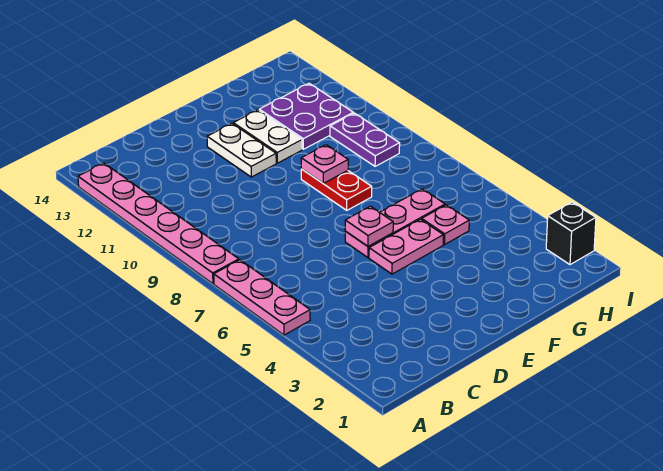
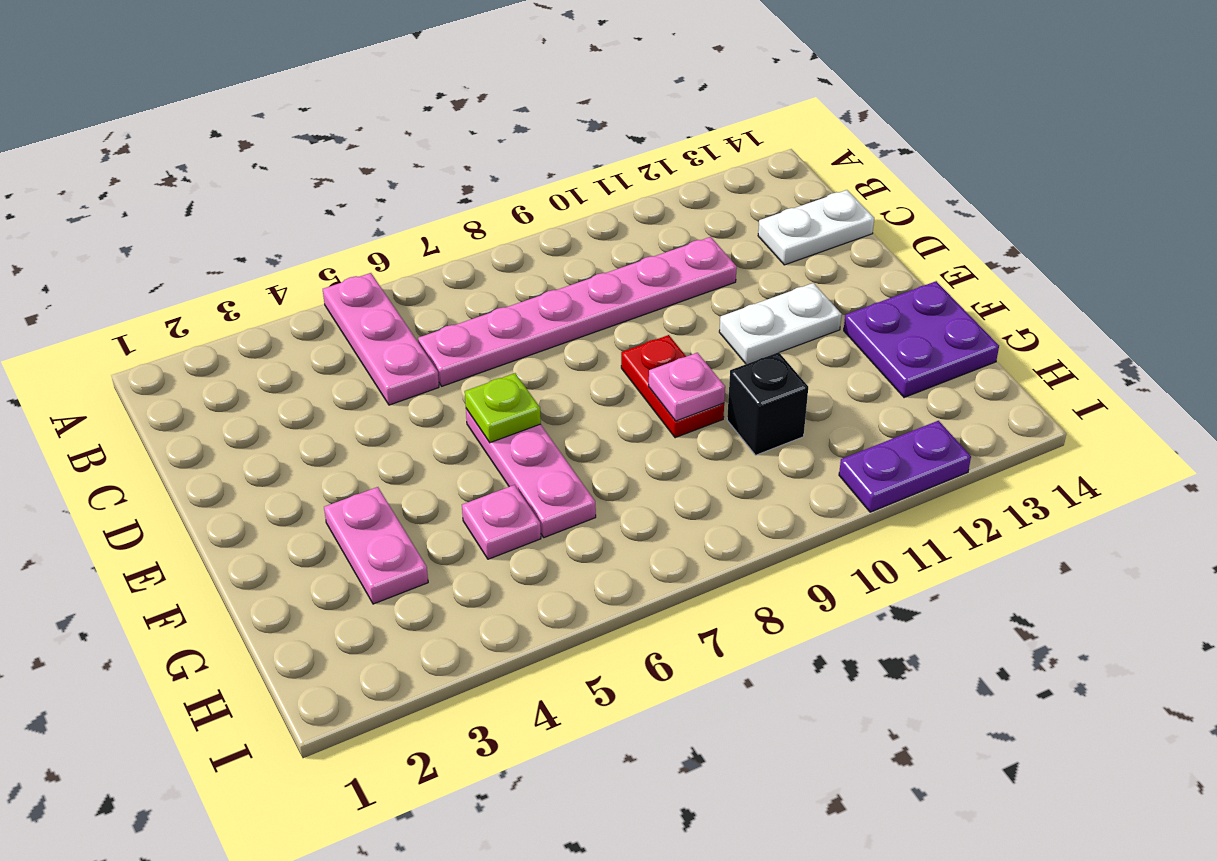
pink plate A5:A7 level 1 -> pink plate A5:C5 level 1
pink plate A8:A13 level 1 -> pink plate C6:C11 level 1
pink plate E5:F5 level 1 -> pink plate F3:G3 level 1
pink plate E6 level 2 -> lime plate E6 level 2
red plate F8:F9 level 1 -> red plate E9:F9 level 1
white plate F11:F12 level 1 -> white plate C13:C14 level 1
purple plate G11:H12 level 1 -> purple plate F13:G14 level 1
purple plate H9:H10 level 1 -> purple plate I11:I12 level 1
black brick I2 level 1 -> black brick G10 level 1

